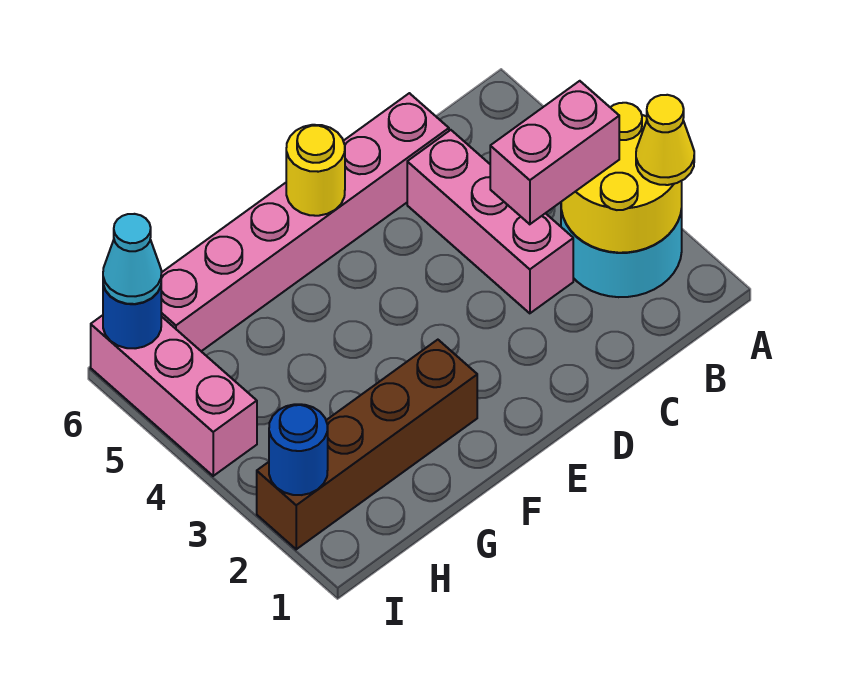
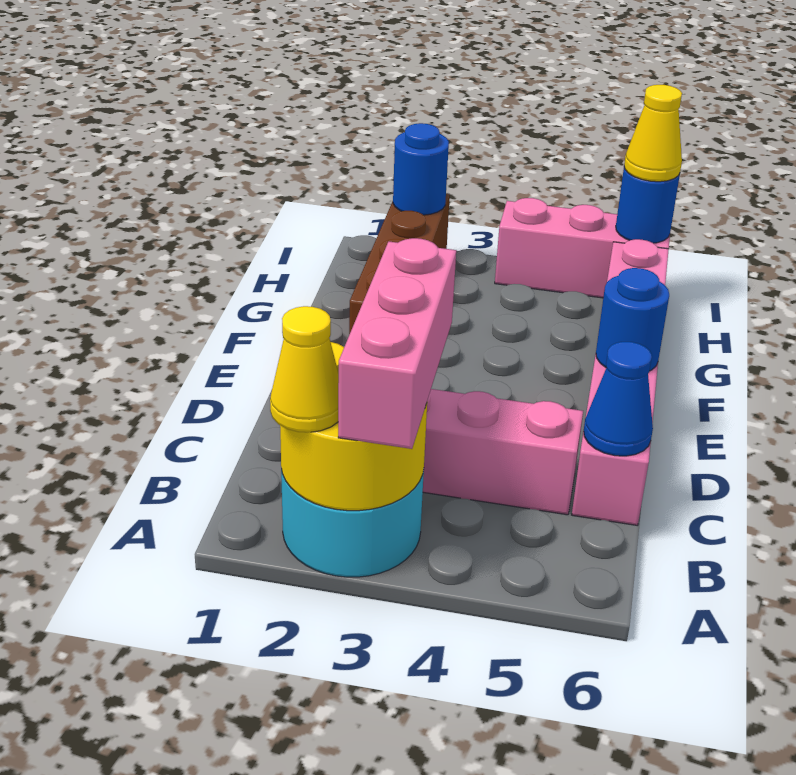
pink brick B3:C3 level 3 -> pink brick A3:C3 level 3
none -> blue cone C6 level 2
yellow round brick E6 level 2 -> blue round brick E6 level 2
cyan cone I6 level 3 -> yellow cone I6 level 3

